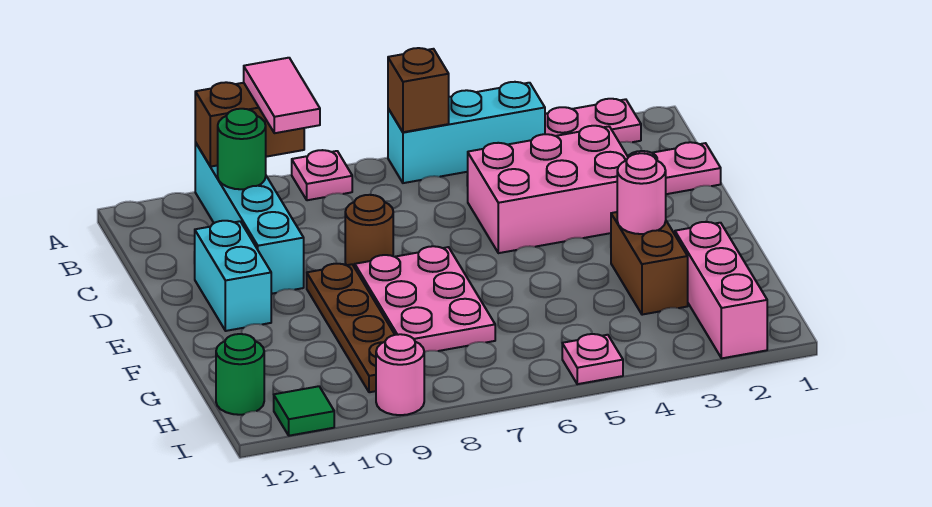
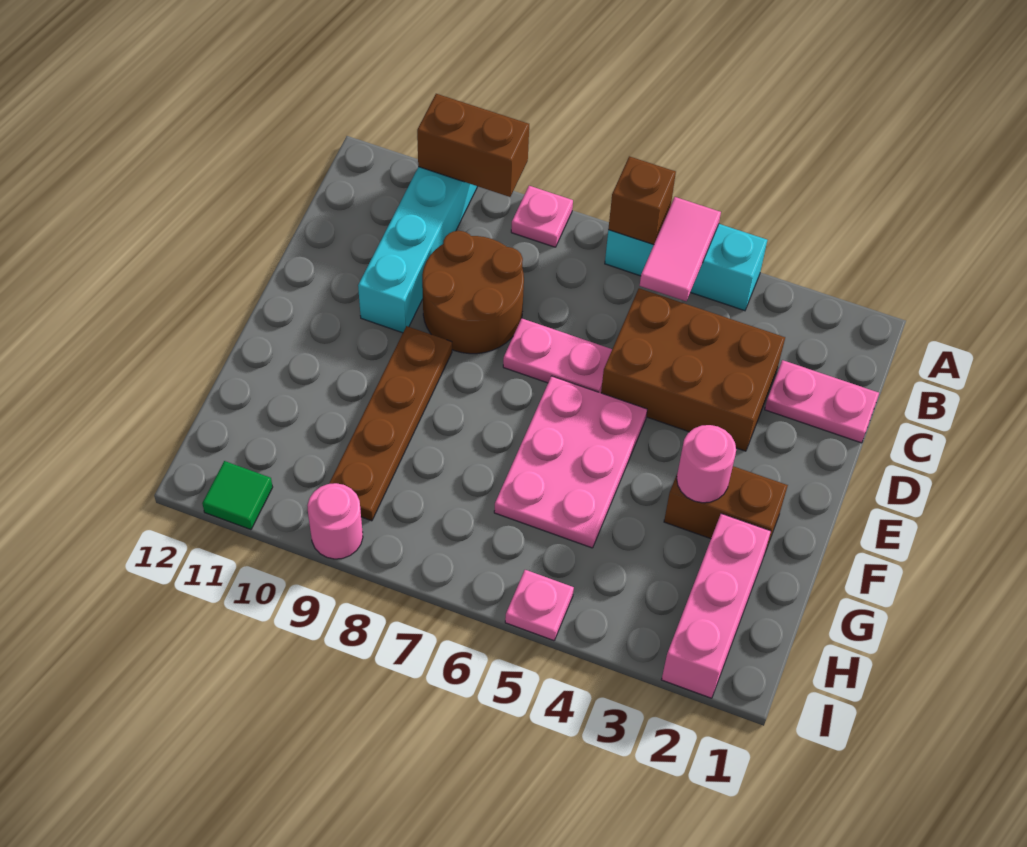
pink plate A2:A3 level 1 -> pink plate D6:D7 level 1
pink tile A9:B9 level 3 -> pink tile A5:B5 level 2
green round brick B10 level 2 -> none
pink brick C3:D5 level 1 -> brown brick C3:D5 level 1
brown round brick D8 level 1 -> brown round brick C8:D9 level 1
cyan brick D11:E11 level 1 -> none
pink plate E7:G8 level 1 -> pink plate E5:G6 level 1
brown brick F3:G3 level 1 -> brown brick F2:F3 level 1
green round brick H12 level 1 -> none

